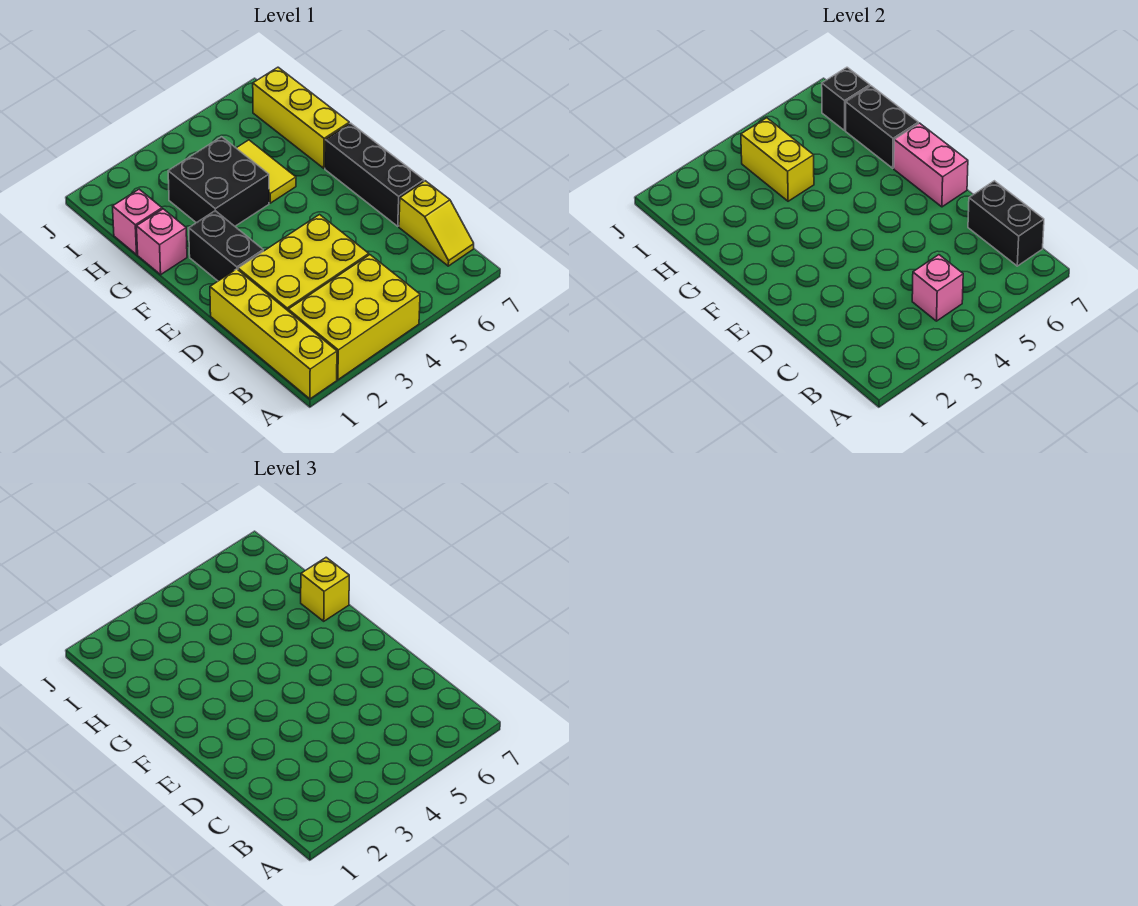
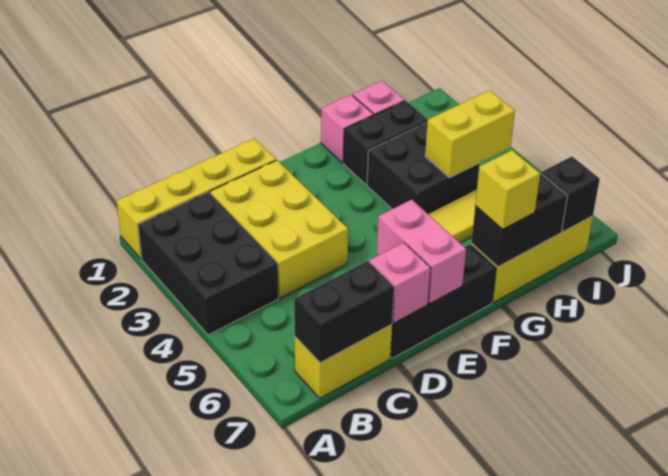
yellow brick A2:B4 level 1 -> black brick A2:B4 level 1
pink brick B4 level 2 -> pink brick D7 level 2
yellow slope B7:C7 level 1 top C -> yellow brick B7:C7 level 1
black brick E2:F2 level 1 -> black brick G2:H2 level 1
pink brick E7:F7 level 2 -> pink brick E6:E7 level 2

